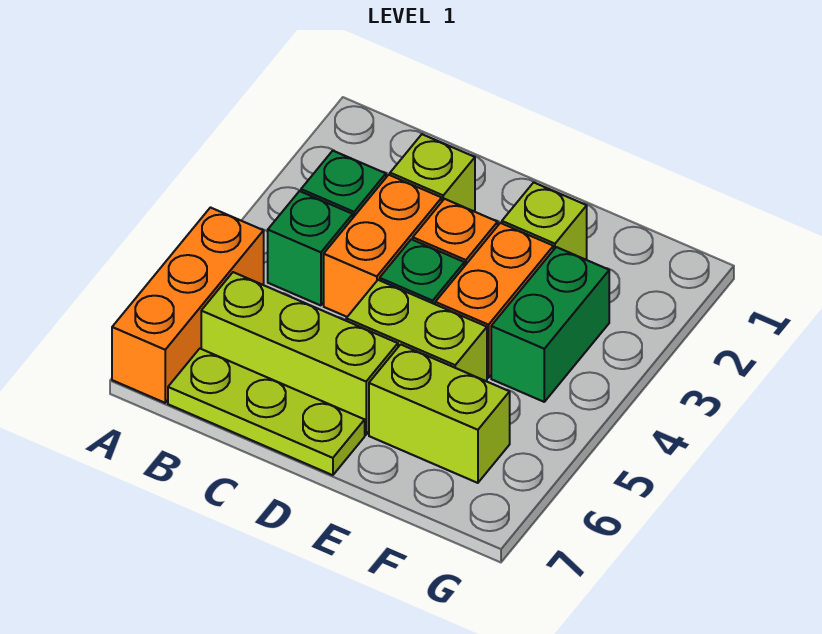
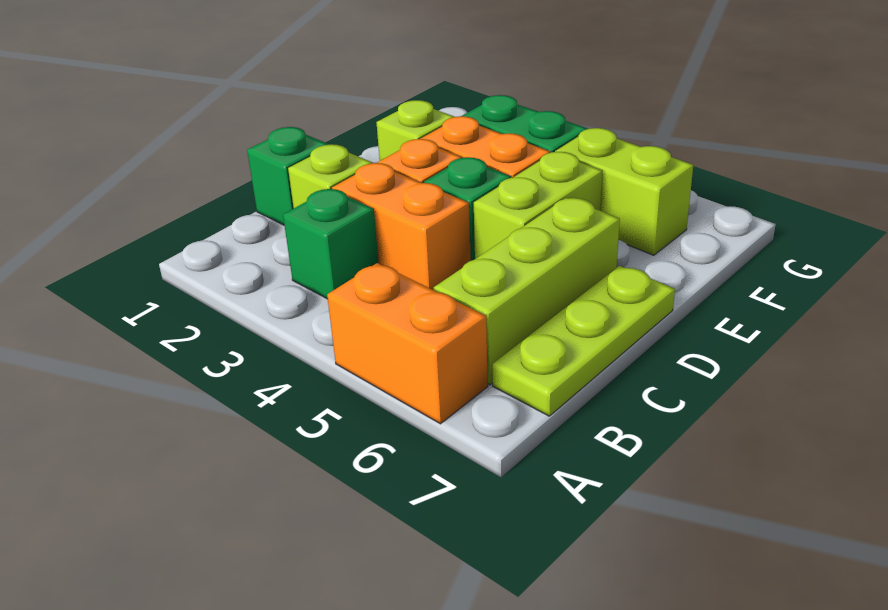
orange brick A5:A7 level 1 -> orange brick A5:A6 level 1
green brick B4 level 1 -> green brick C1 level 1
lime brick E6:F6 level 1 -> lime brick F5:F6 level 1

